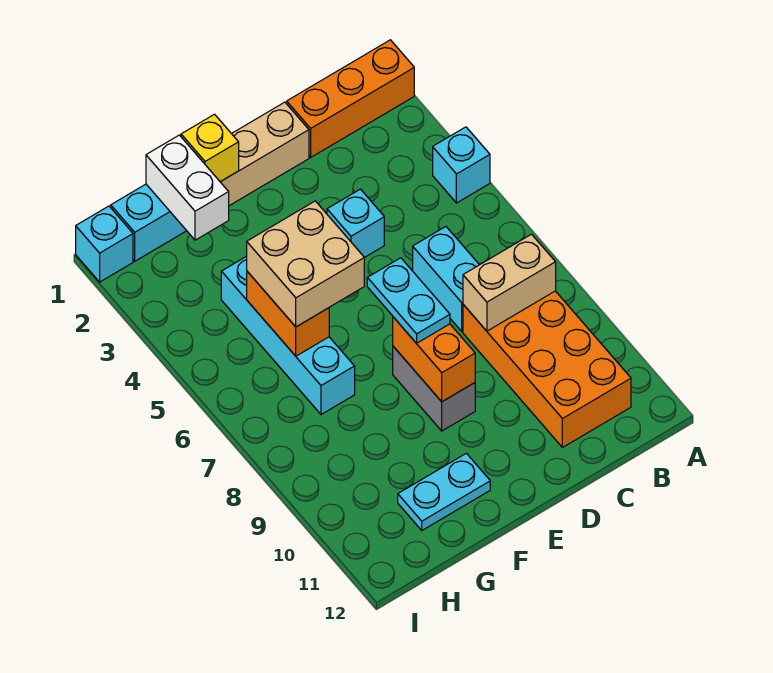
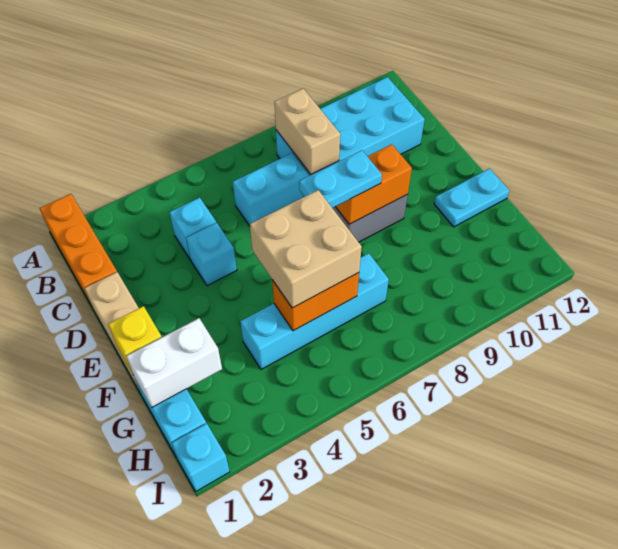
cyan brick A4 level 1 -> cyan brick C4 level 1
orange brick B8:C11 level 1 -> cyan brick B8:C11 level 1
cyan plate F11:G11 level 1 -> cyan plate F11:F12 level 1

